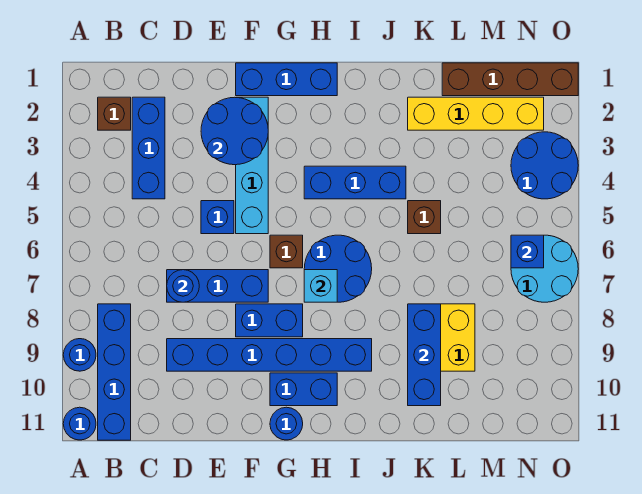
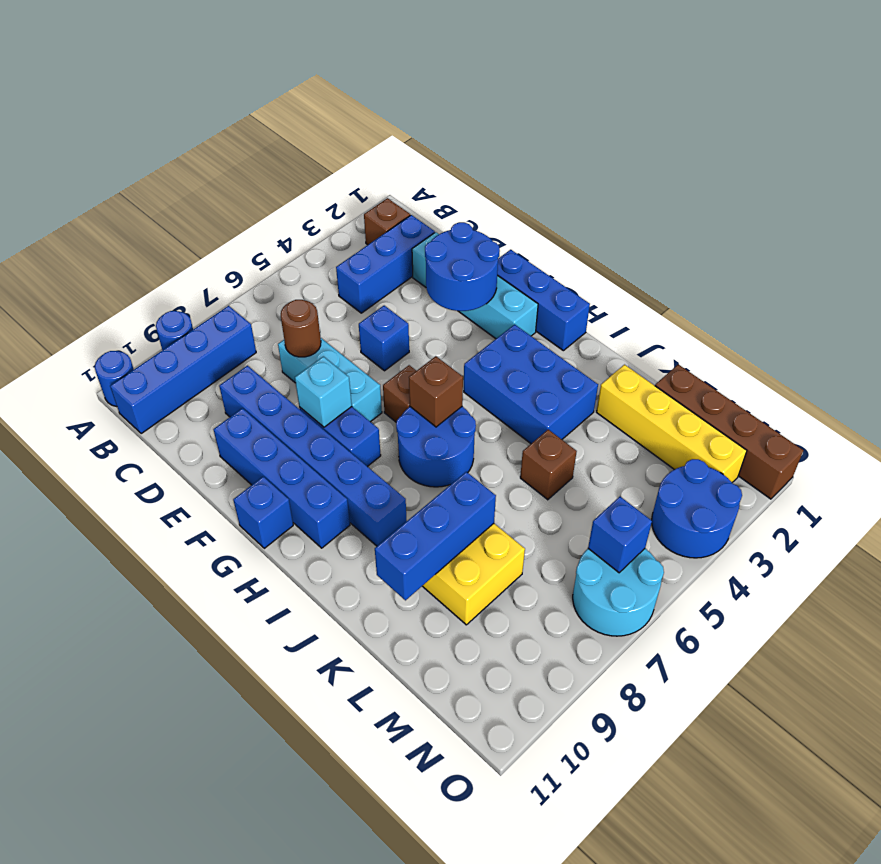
blue brick D7:F7 level 1 -> cyan brick D7:F7 level 1
blue round brick D7 level 2 -> brown round brick D7 level 2
cyan brick F2:F5 level 1 -> cyan brick D2:G2 level 1
blue brick G10:H10 level 1 -> blue brick E10:H10 level 1
blue round brick G11 level 1 -> blue brick G11 level 1
blue brick H4:J4 level 1 -> blue brick H3:J4 level 1
none -> brown brick H6 level 2
cyan brick H7 level 2 -> cyan brick F8 level 2

